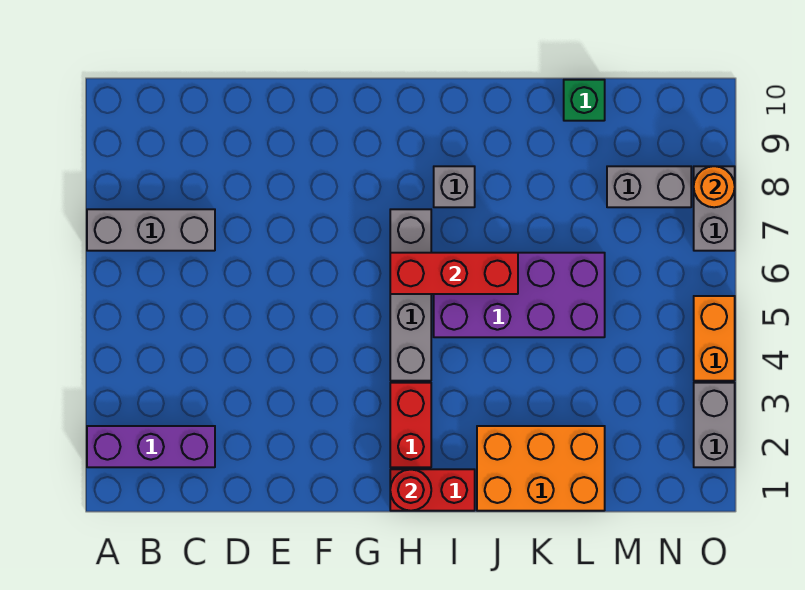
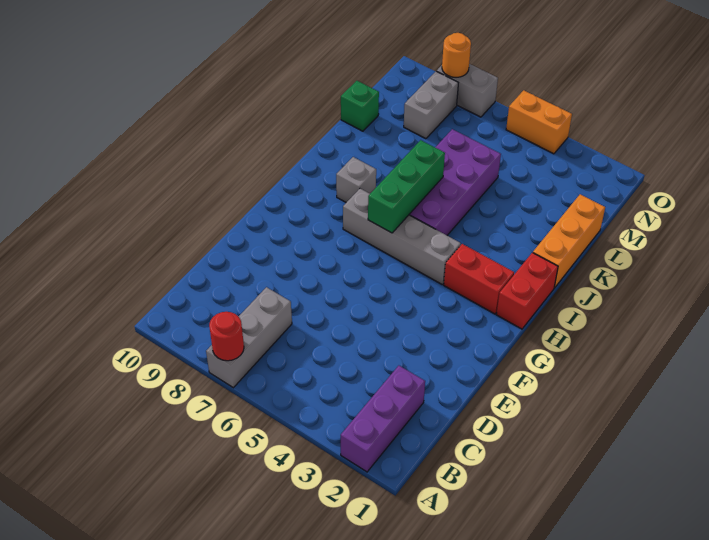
red round brick H1 level 2 -> red round brick A7 level 2
red brick H6:J6 level 2 -> green brick H6:J6 level 2
orange brick J1:L2 level 1 -> orange brick J1:L1 level 1
grey brick O2:O3 level 1 -> none

